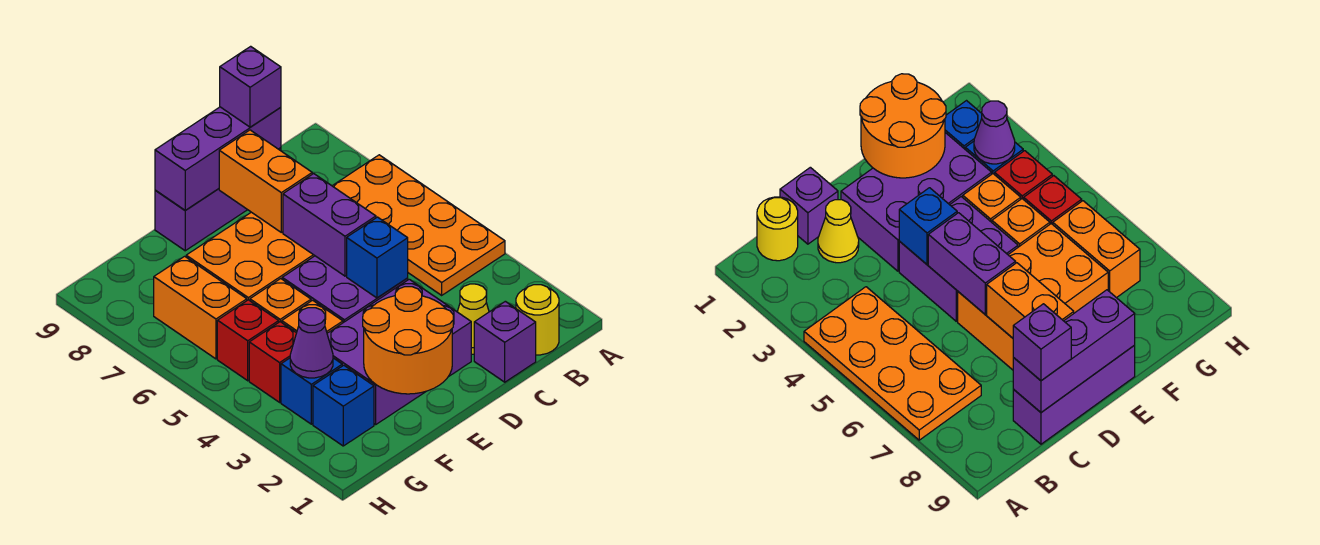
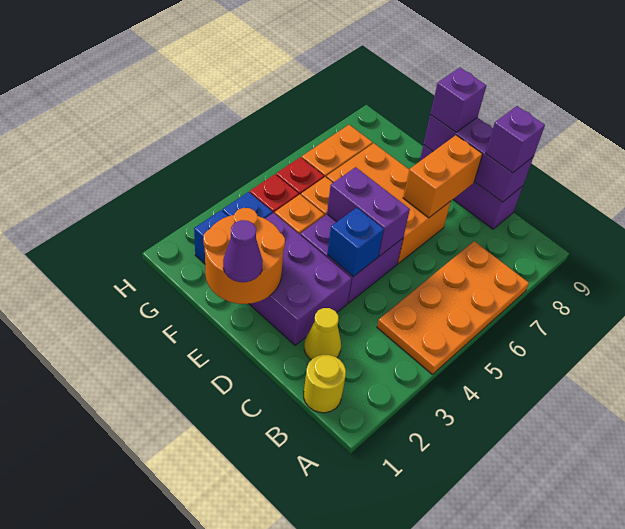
purple brick C1 level 1 -> purple brick E9 level 3
purple brick D5:D6 level 2 -> purple brick D5:E5 level 2
purple cone G3 level 2 -> purple cone E1 level 3

